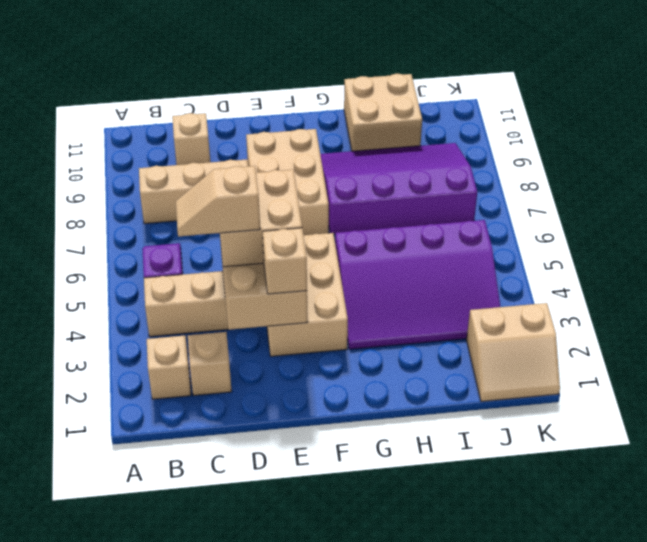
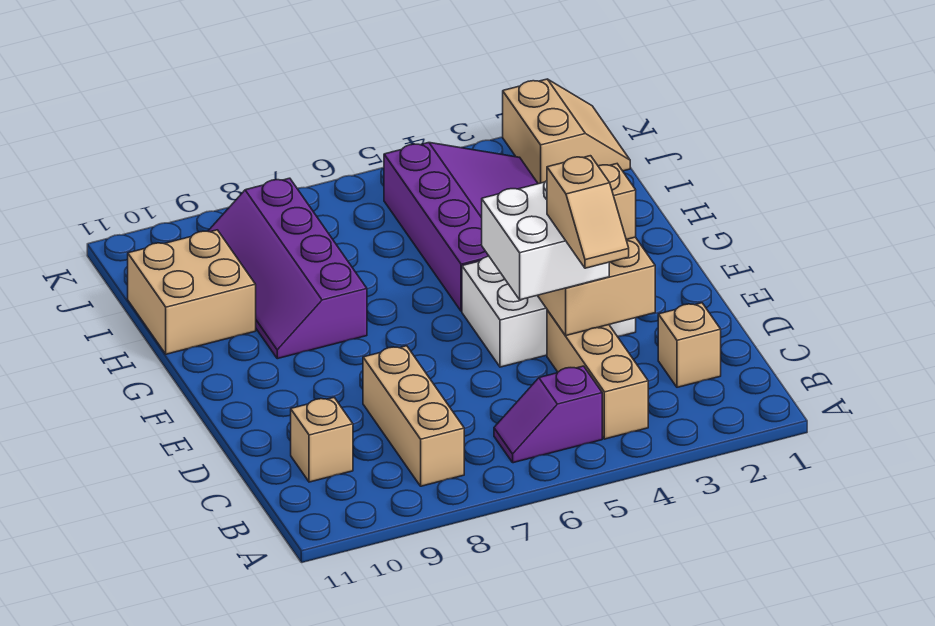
tan brick B2 level 1 -> none
tan brick D4:E5 level 3 -> white brick D4:E5 level 3
tan brick E3:F5 level 1 -> white brick E3:F5 level 1
tan brick E7:F9 level 1 -> none
purple slope G7:J9 level 1 top 7 -> purple slope G8:J9 level 1 top 8

